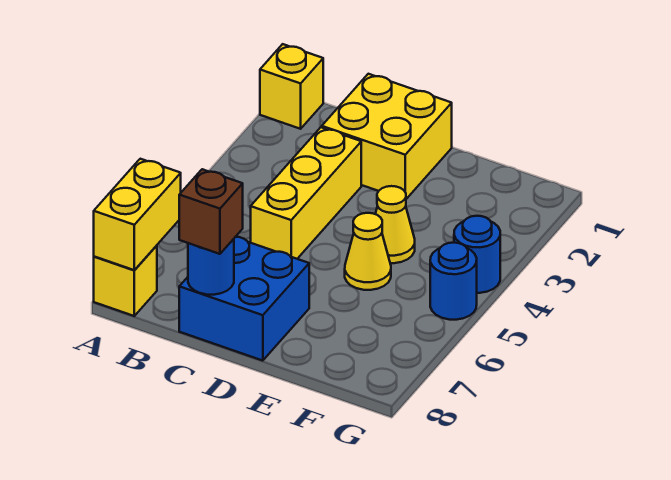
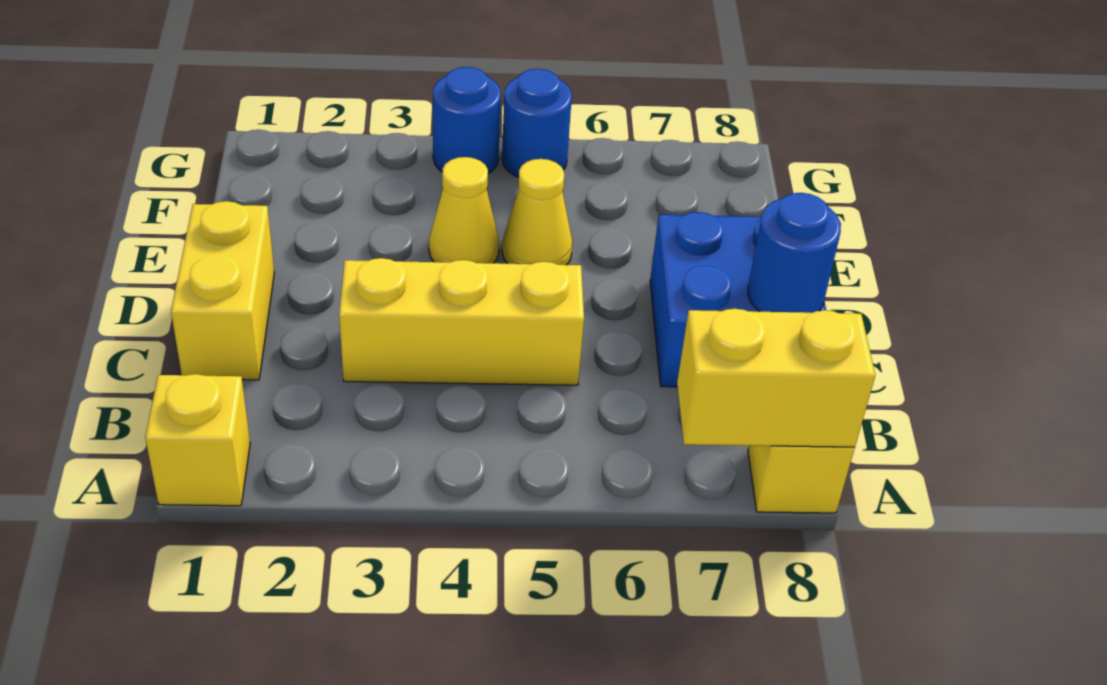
yellow brick C1:D2 level 1 -> yellow brick C1:D1 level 1
brown brick C8 level 3 -> none

